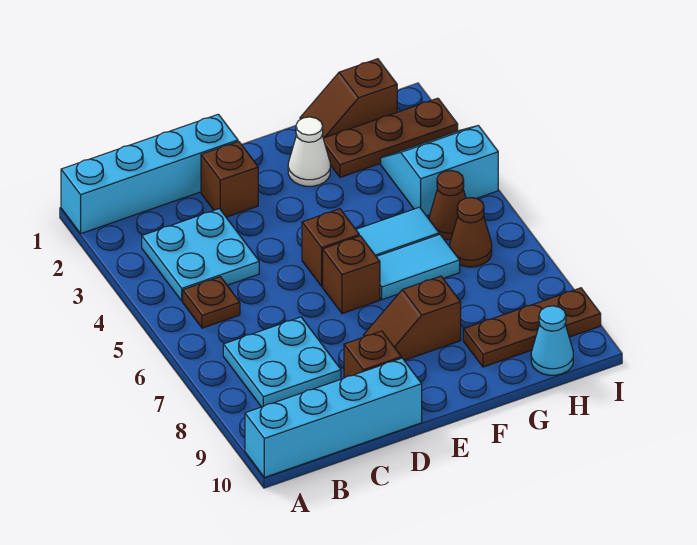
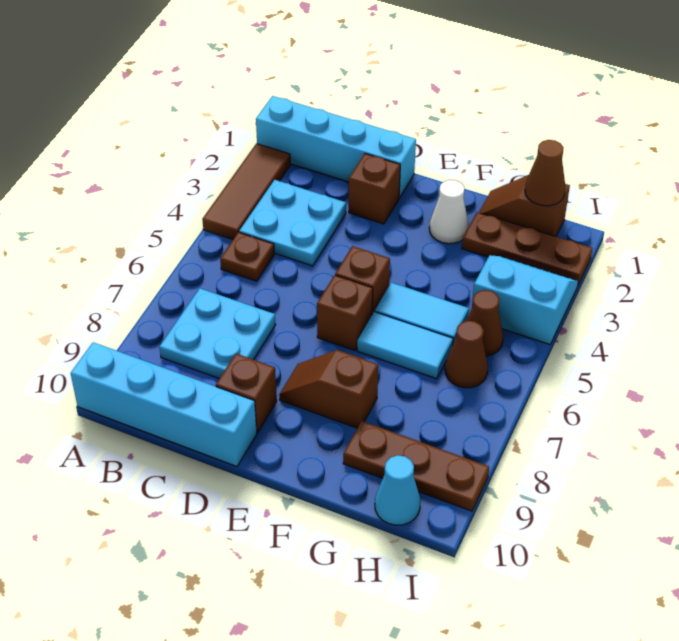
none -> brown tile A2:A4 level 1
none -> brown cone H1 level 2

